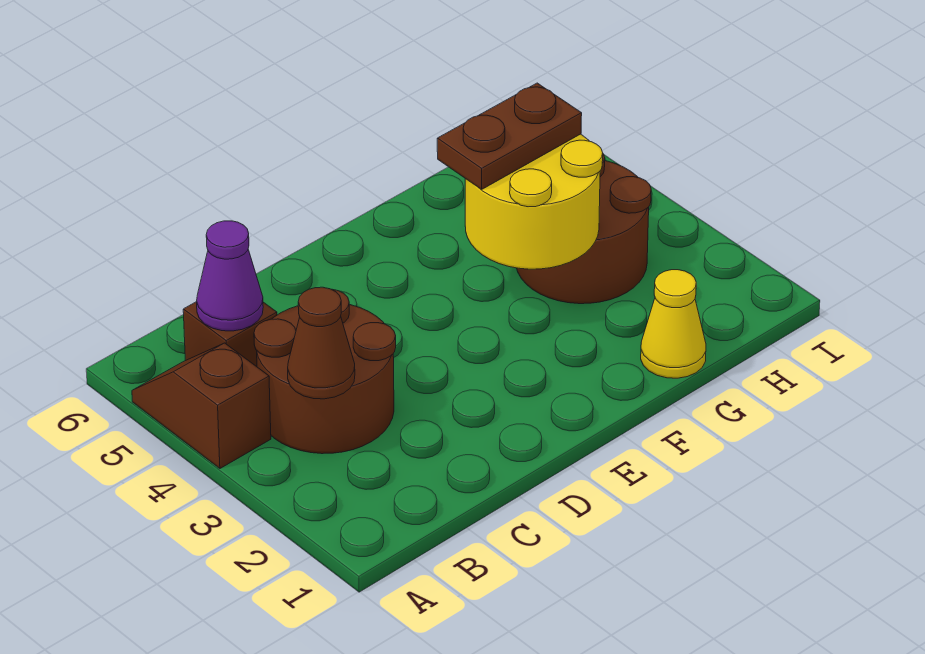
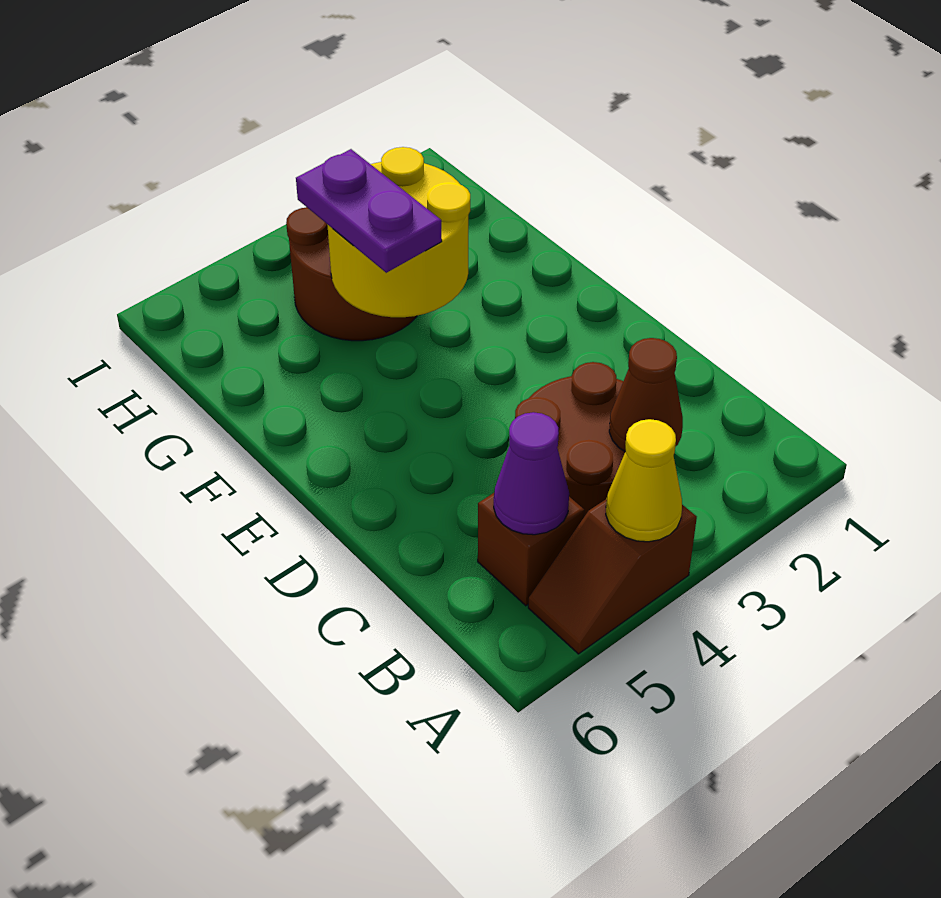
brown plate F4:G4 level 3 -> purple plate F4:G4 level 3
yellow cone G1 level 1 -> yellow cone A4 level 2

